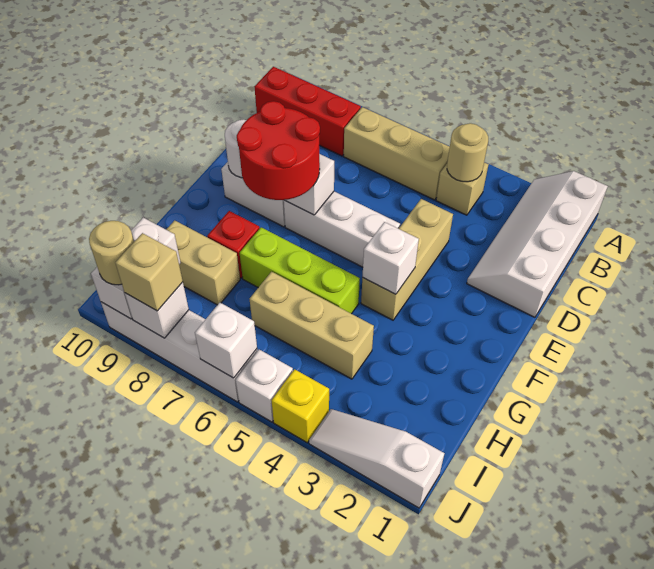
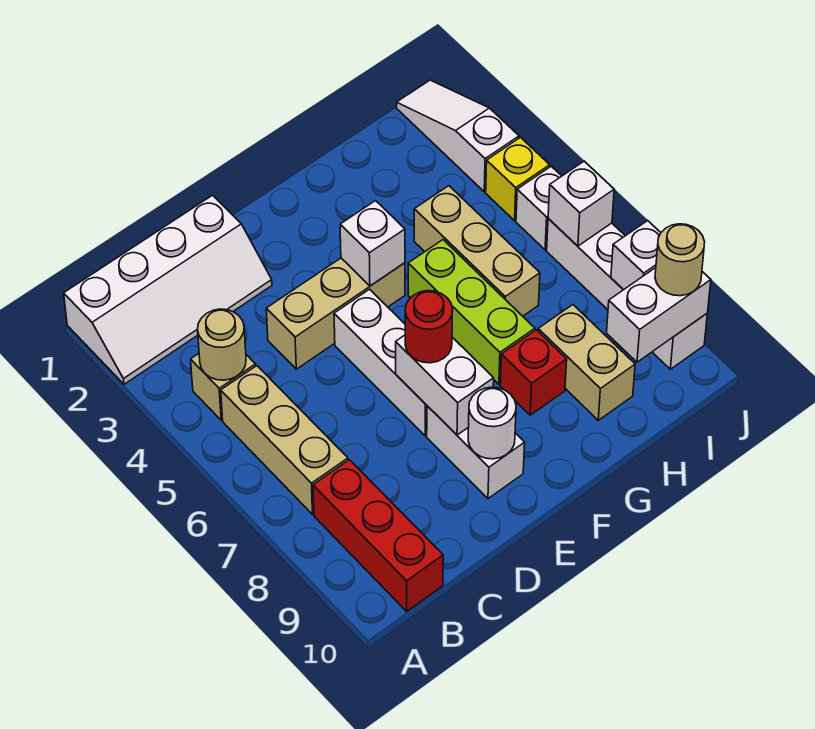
red round brick E7:F8 level 3 -> red round brick E7 level 3
white slope J1:J3 level 1 top 1 -> white slope J1:J3 level 1 top 3
tan brick J8 level 3 -> none

